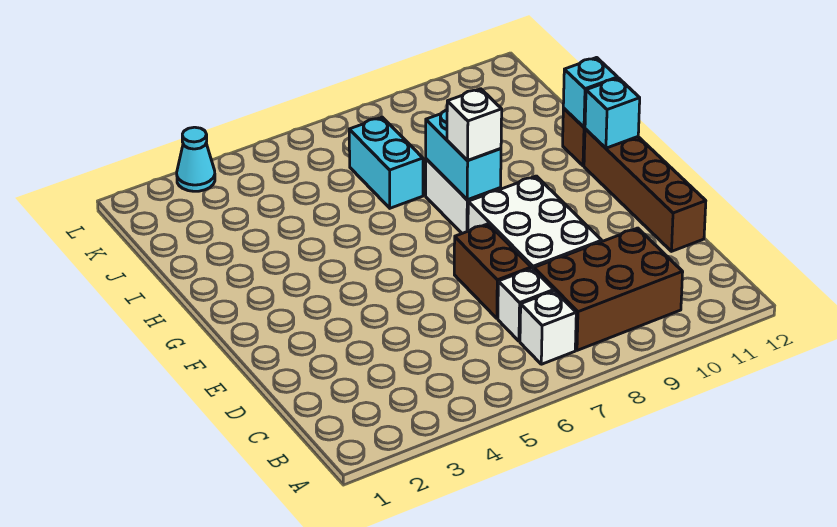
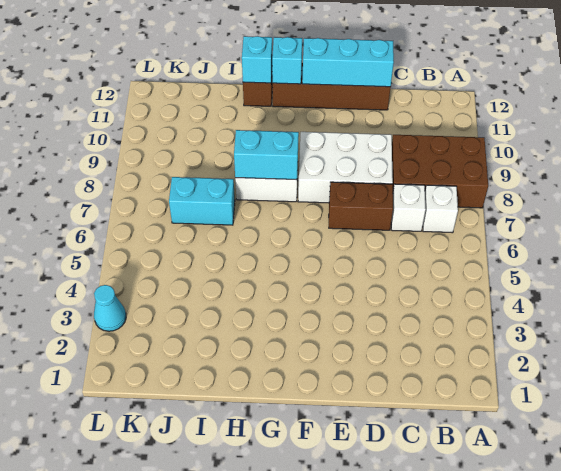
brown brick B8:C10 level 1 -> brown brick A8:C9 level 1
none -> cyan brick D12:F12 level 2
white brick G8 level 3 -> none

